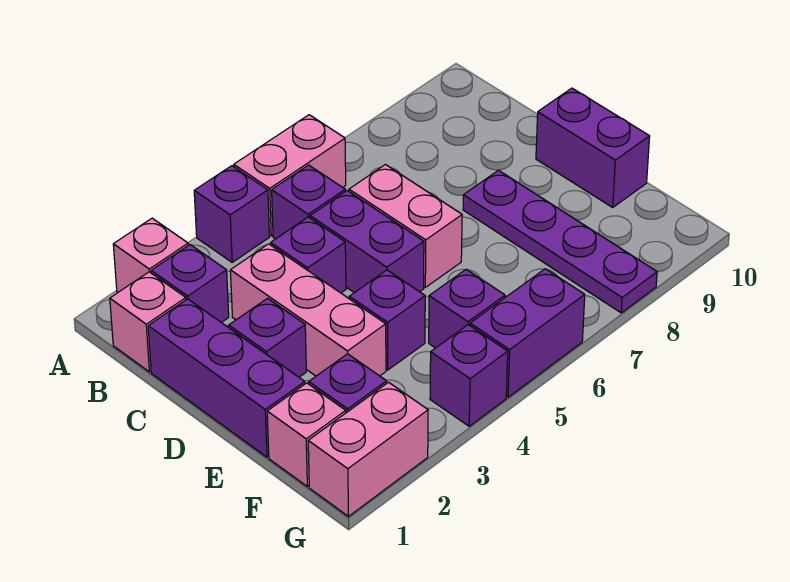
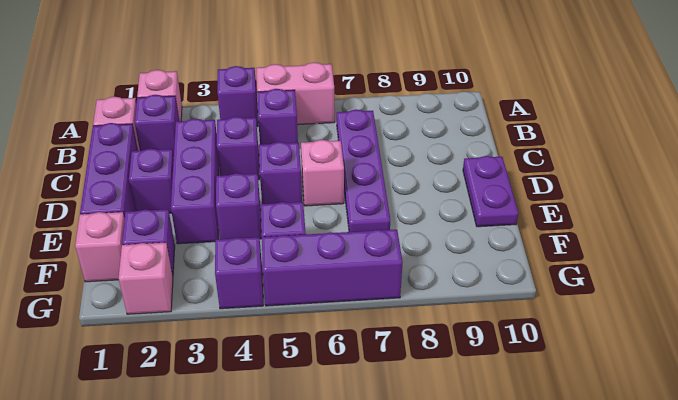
pink brick C3:E3 level 1 -> purple brick C3:E3 level 1
purple brick C5:D5 level 1 -> purple brick D5 level 1
pink brick C6:D6 level 1 -> pink brick D6 level 1
purple plate D8:G8 level 1 -> purple plate B7:E7 level 1
purple brick D10:E10 level 1 -> purple plate D10:E10 level 1
pink brick G1:G2 level 1 -> pink brick G2 level 1
purple brick G5:G6 level 1 -> purple brick G5:G7 level 1

